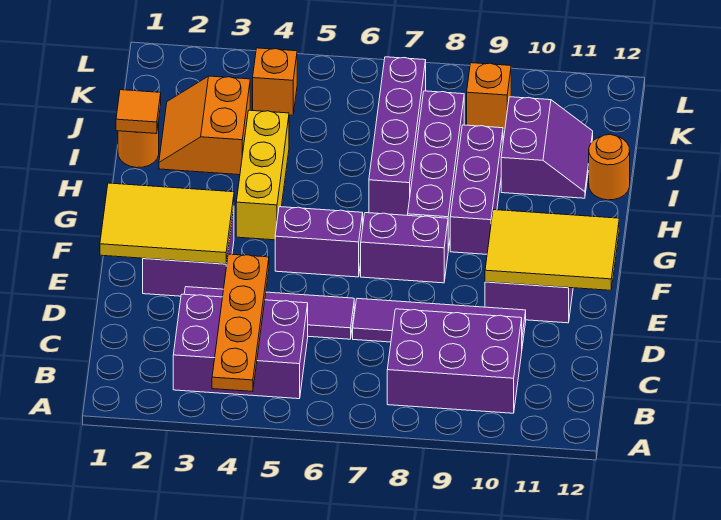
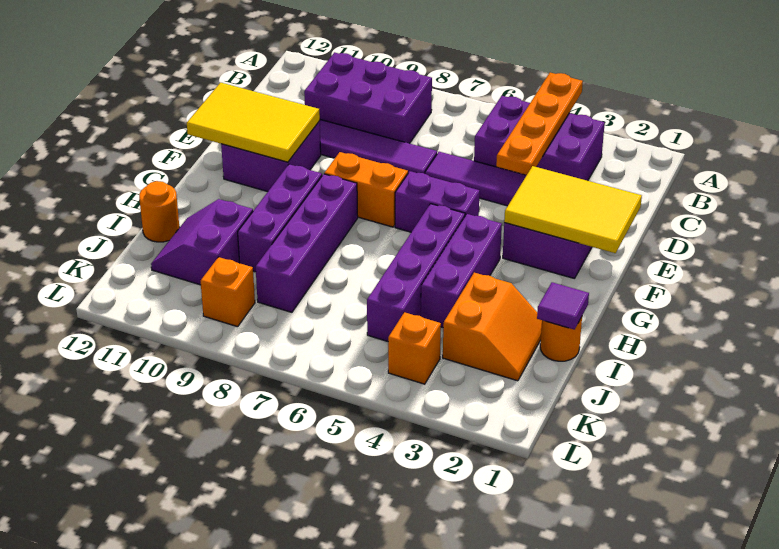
purple brick F7:F8 level 1 -> orange brick F7:F8 level 1
yellow brick G4:I4 level 1 -> purple brick G4:I4 level 1
purple brick H7:K7 level 1 -> purple brick G5:J5 level 1
orange tile I1 level 2 -> purple tile I1 level 2

